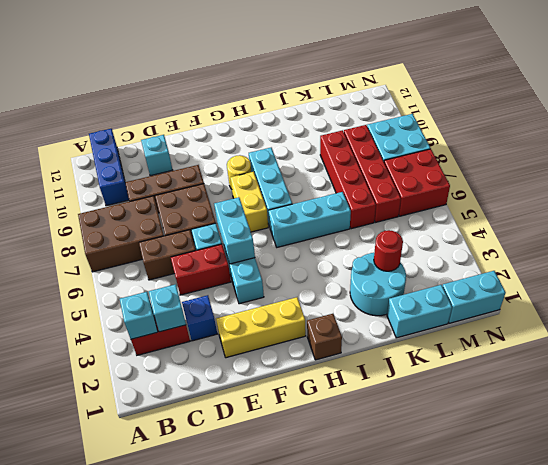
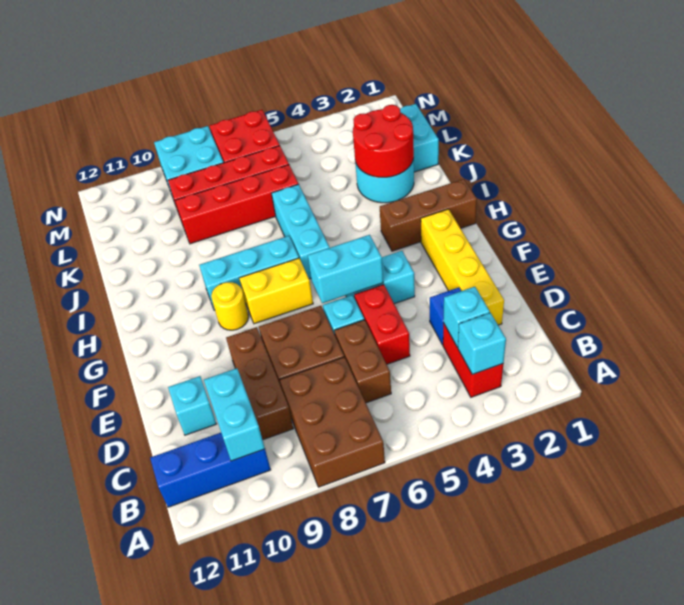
yellow brick E2:G2 level 1 -> yellow brick D2:G2 level 1
brown brick H1 level 1 -> brown brick H1:H3 level 1
red round brick K3 level 2 -> red round brick J2:K3 level 2
cyan brick M1:N1 level 1 -> cyan brick B10:C10 level 2

